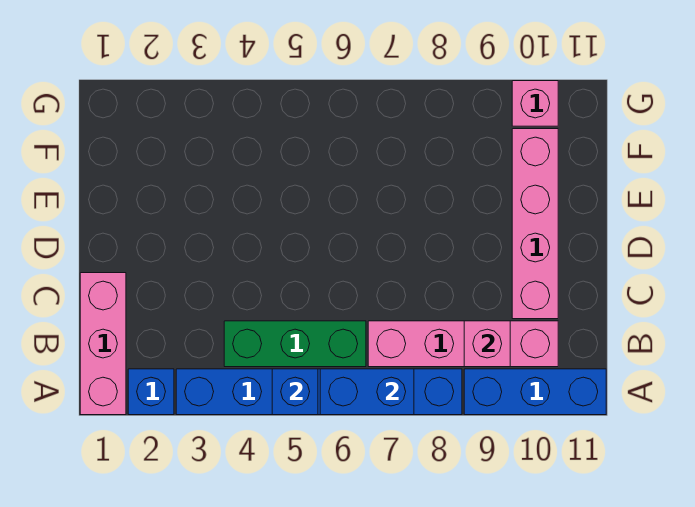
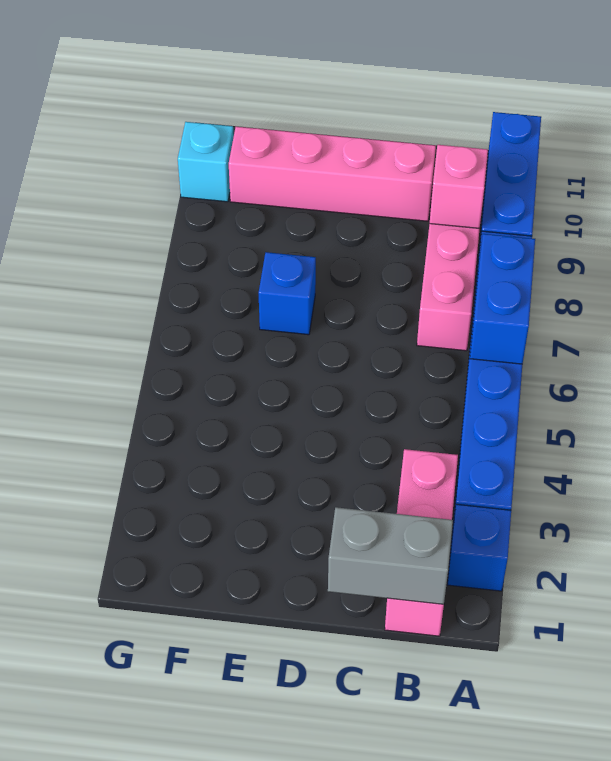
pink brick A1:C1 level 1 -> pink brick B1:B3 level 1
blue brick A5 level 2 -> blue brick E7 level 1
none -> grey brick B1:C1 level 2
green brick B4:B6 level 1 -> none
pink brick G10 level 1 -> cyan brick G10 level 1

